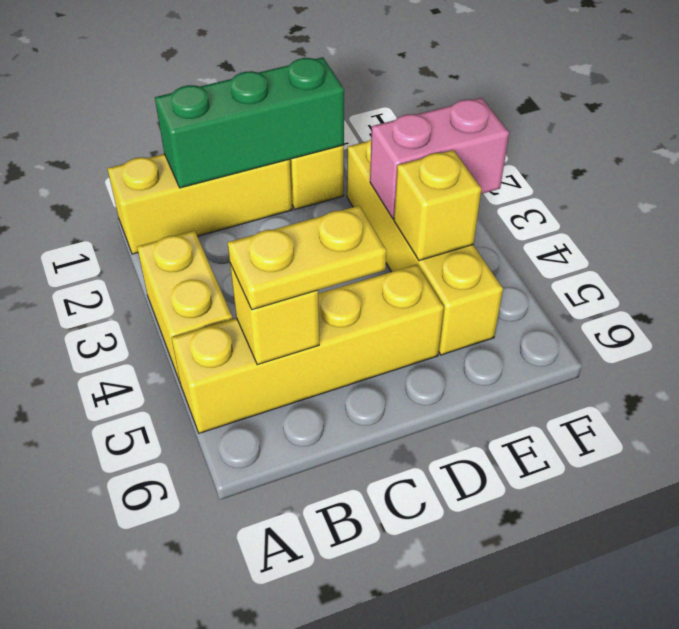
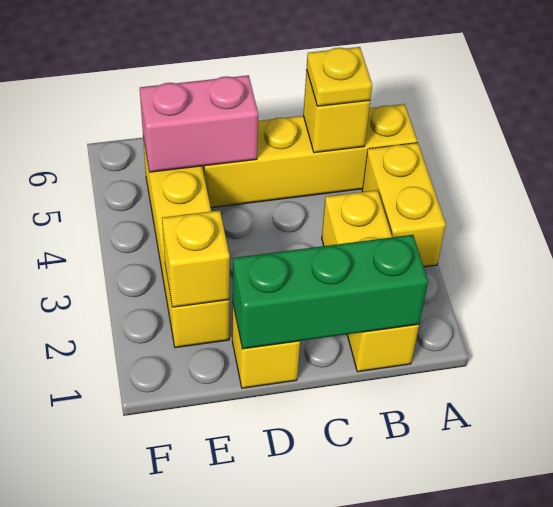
yellow brick A1:C1 level 1 -> yellow brick B1:B3 level 1
yellow plate B5:C5 level 3 -> yellow plate B5 level 3
pink brick E3:F3 level 2 -> pink brick D5:E5 level 2
yellow brick E4 level 2 -> yellow brick E2 level 2

